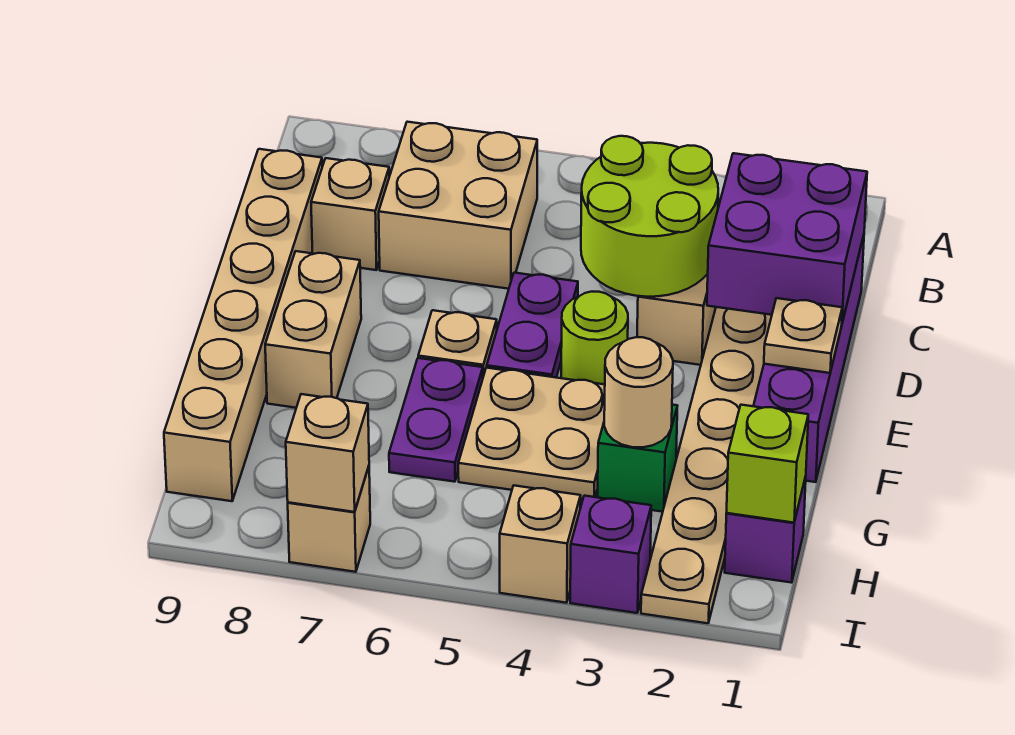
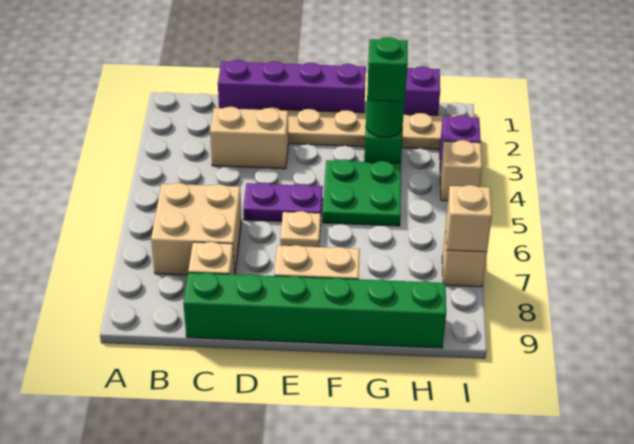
purple brick C1:D2 level 2 -> none
lime round brick C3:D4 level 2 -> none
tan brick C9:H9 level 1 -> green brick C9:H9 level 1
tan plate E1 level 2 -> none
lime round brick E4 level 1 -> none
tan plate F4:G5 level 1 -> green plate F4:G5 level 1
purple plate F6:G6 level 1 -> none
tan round brick G3 level 2 -> green round brick G3 level 2
none -> green brick G3 level 3
lime brick H1 level 2 -> none

